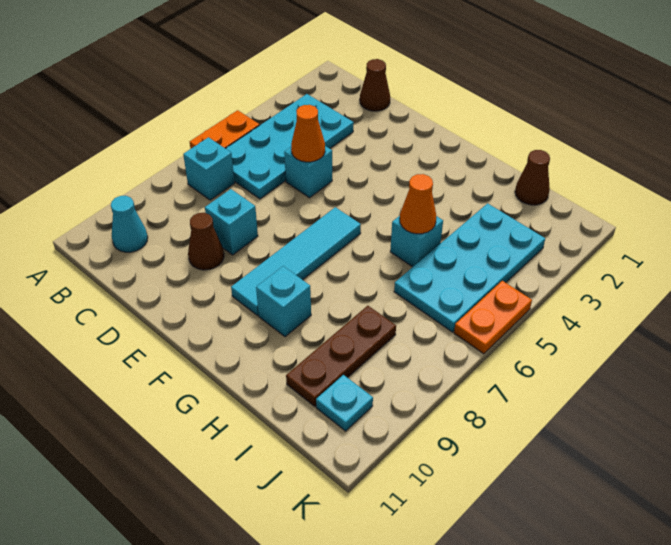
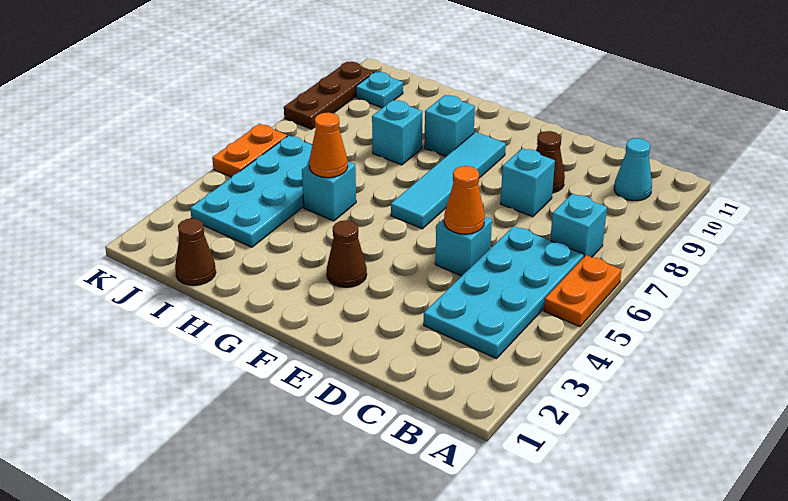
brown cone C1 level 1 -> brown cone F3 level 1
none -> cyan brick H8 level 1
brown plate I8:I10 level 1 -> brown plate K8:K10 level 1

